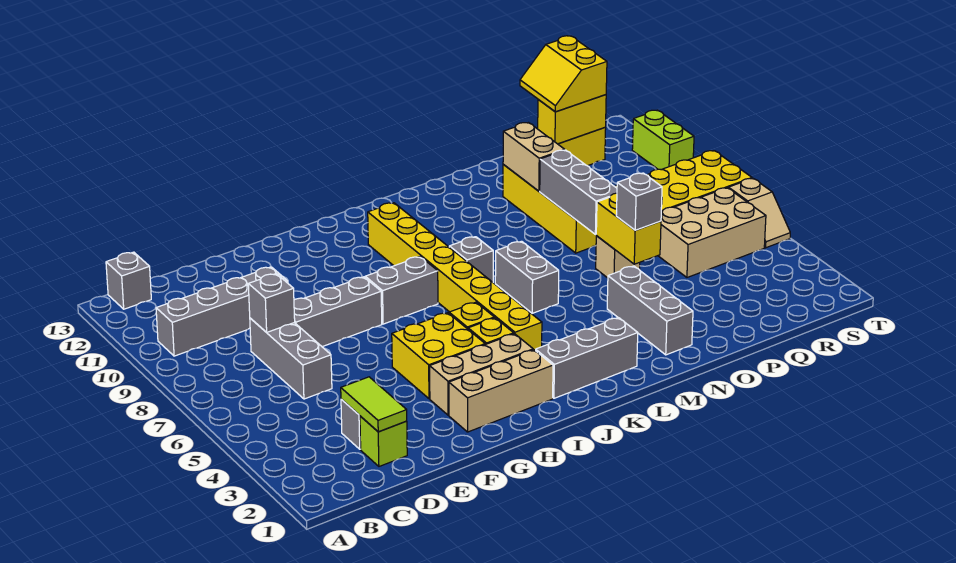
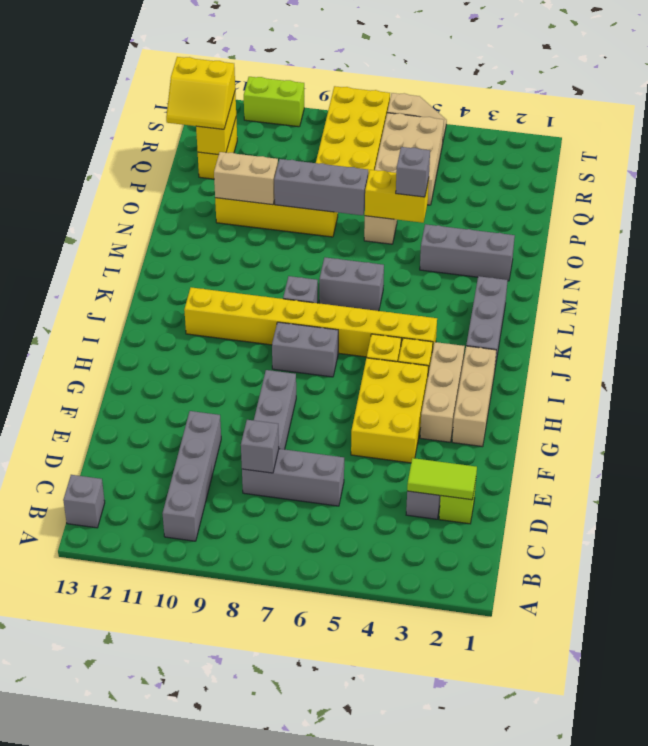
yellow brick G4:H5 level 1 -> yellow brick F4:H5 level 1
grey brick H8:I8 level 1 -> grey brick I7:I8 level 1

